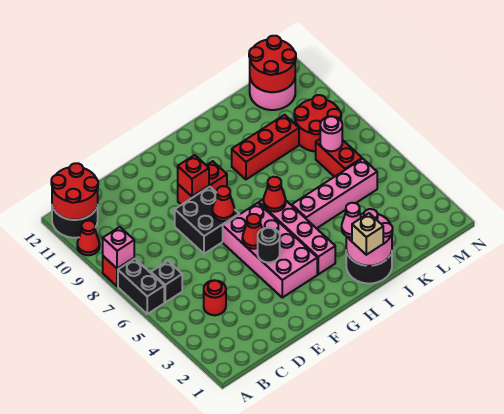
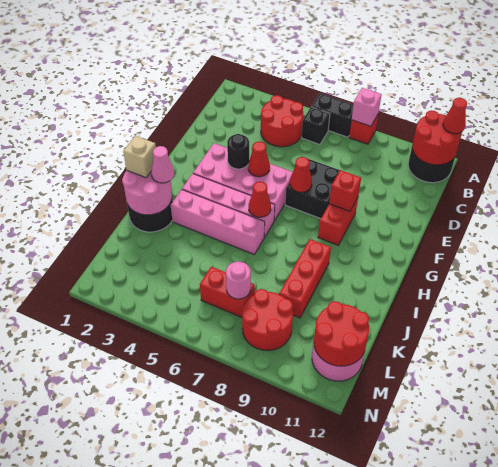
red cone A10 level 1 -> red cone A12 level 3
red round brick C4 level 1 -> red round brick B4:C5 level 1
pink brick I5:L5 level 1 -> pink brick I3:I6 level 1

